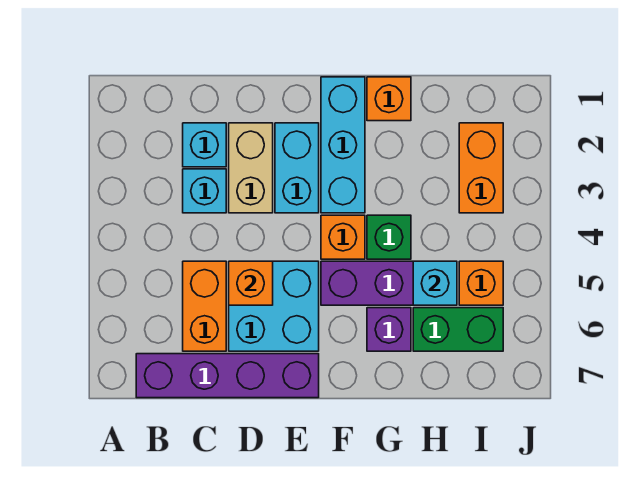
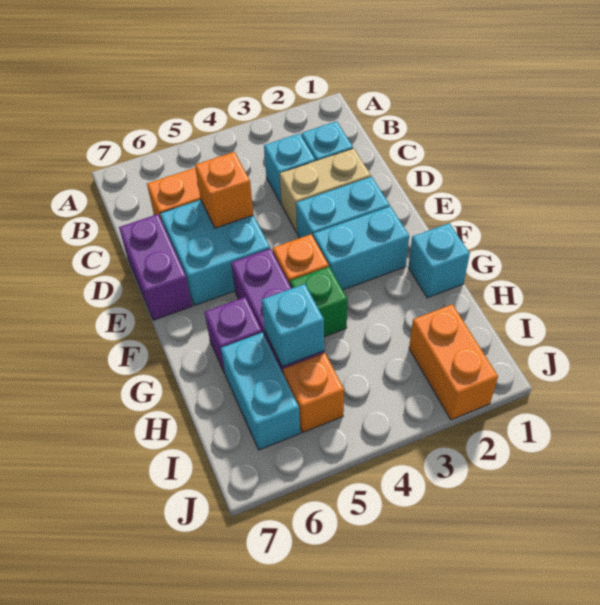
purple brick B7:E7 level 1 -> purple brick D7:E7 level 1
cyan brick F1:F3 level 1 -> cyan brick F2:F3 level 1
orange brick G1 level 1 -> cyan brick G1 level 1
green brick H6:I6 level 1 -> cyan brick H6:I6 level 1
orange brick I2:I3 level 1 -> orange brick I2:J2 level 1

